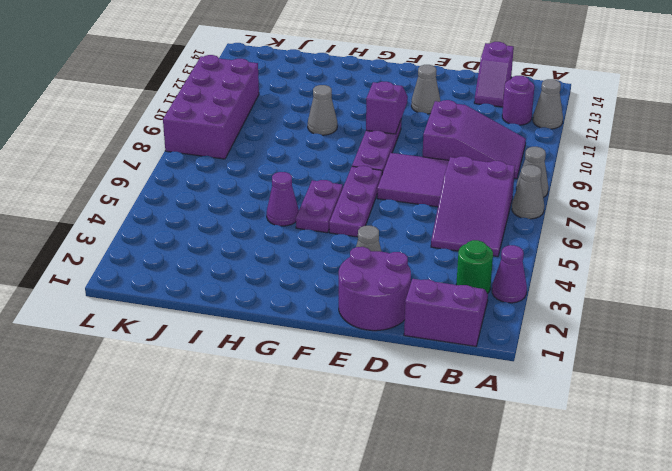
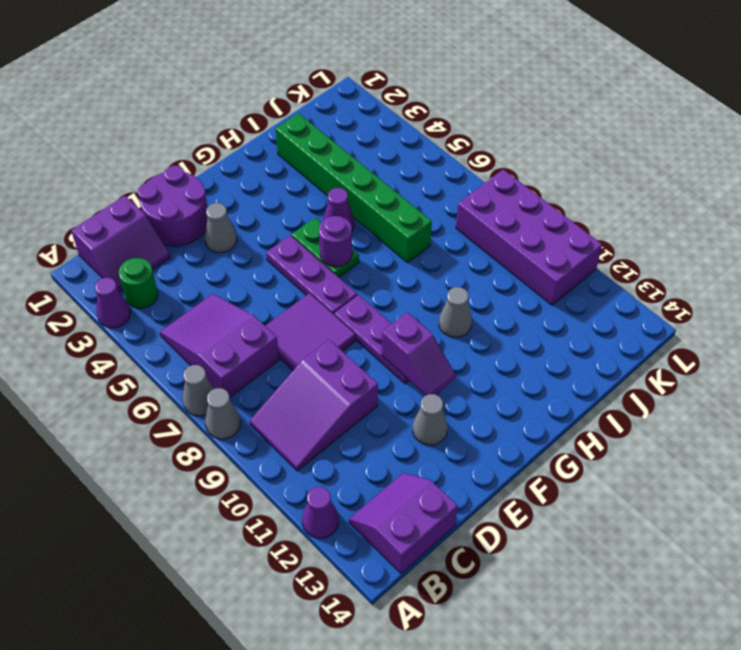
grey cone A12 level 1 -> purple cone A12 level 1
purple round brick B12 level 1 -> purple round brick G6 level 2
purple slope C13:C14 level 1 top 14 -> purple slope B13:C14 level 1 top 14
purple plate G5:G6 level 1 -> green plate G5:G6 level 1
none -> green brick I2:I7 level 1

